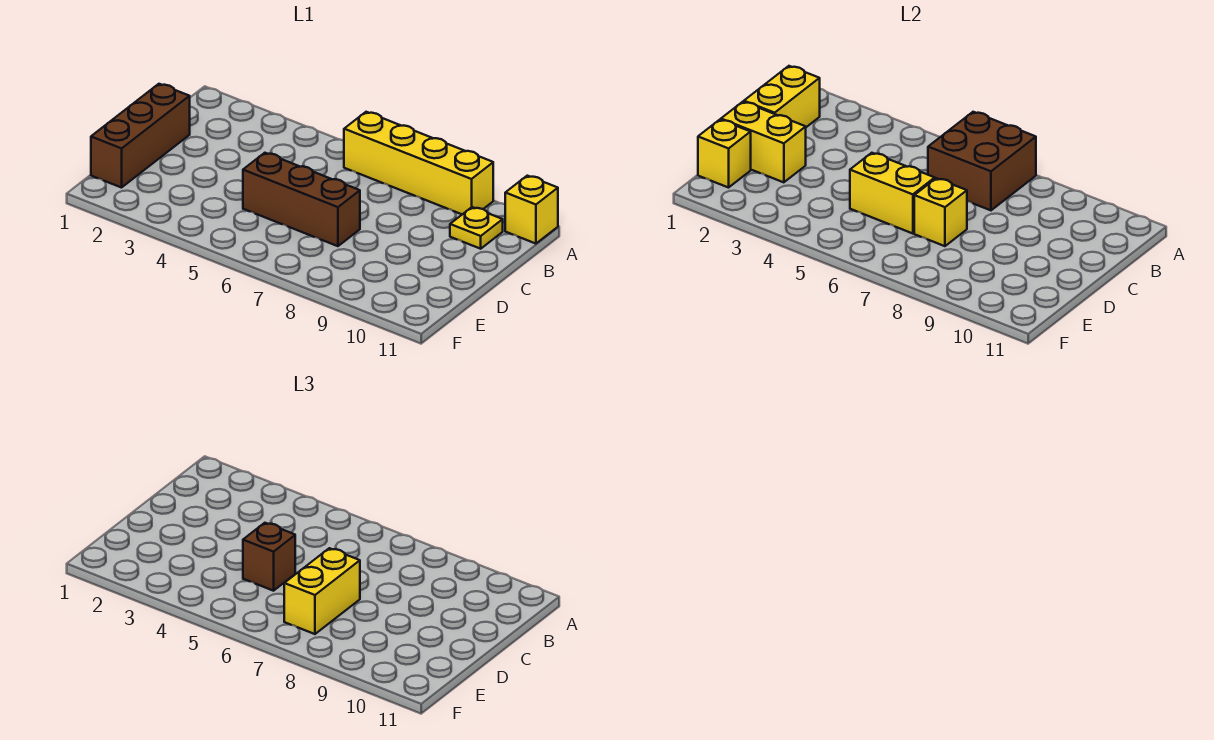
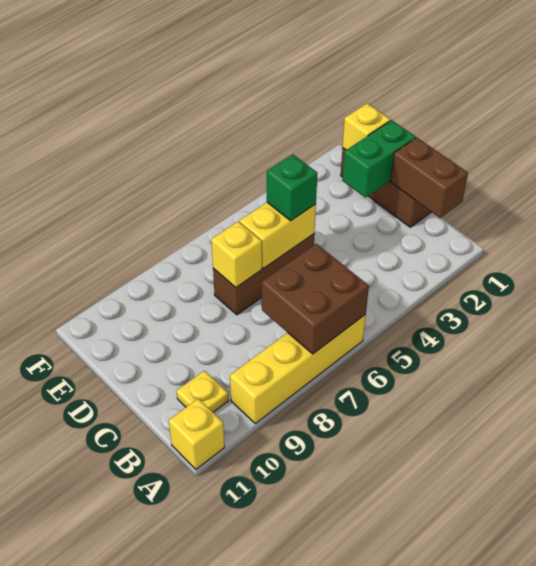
yellow brick B1:C1 level 2 -> brown brick B1:C1 level 2
yellow brick D1:D2 level 2 -> green brick D1:D2 level 2
brown brick D5 level 3 -> green brick D5 level 3
yellow brick D7:E7 level 3 -> none

